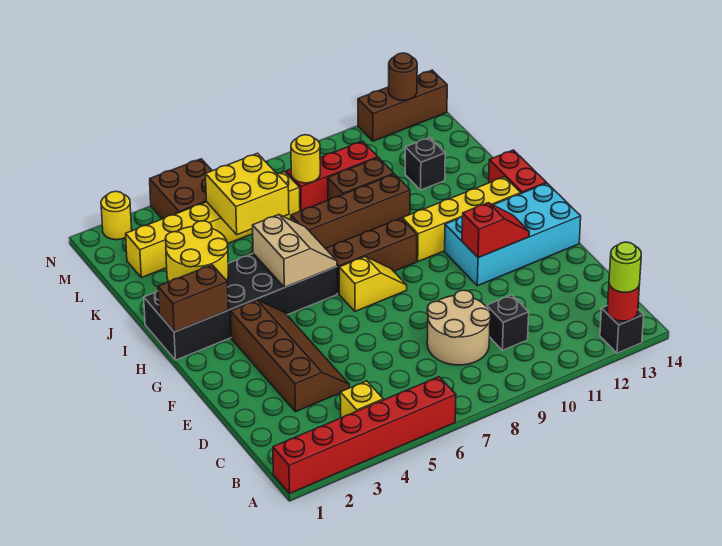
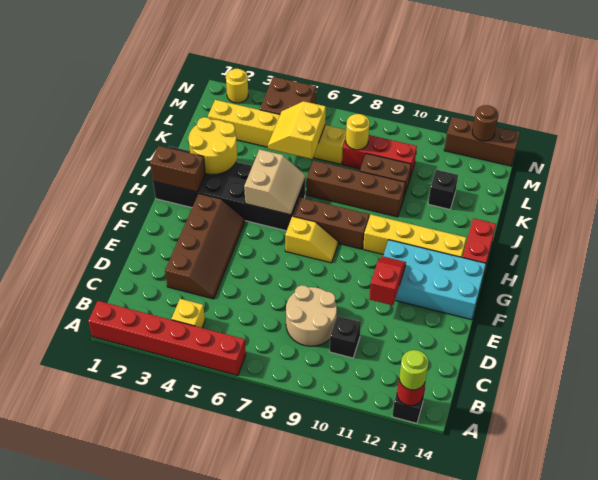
red slope F11:F12 level 2 top 11 -> red slope E11:F11 level 2 top E
yellow brick K5:L6 level 2 -> yellow slope K5:L6 level 2 top 6

